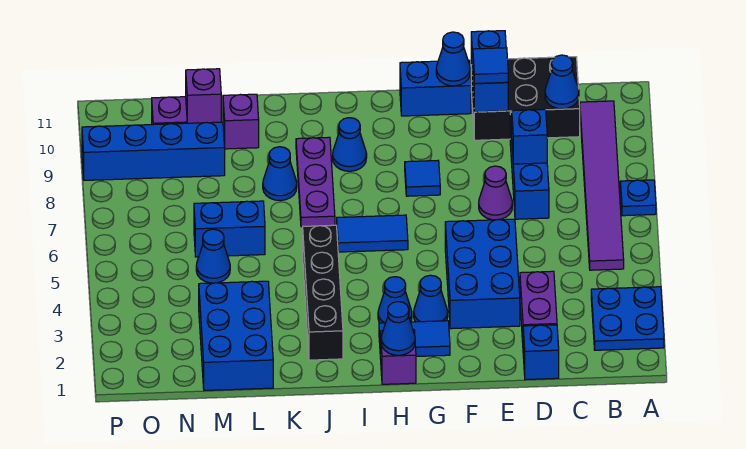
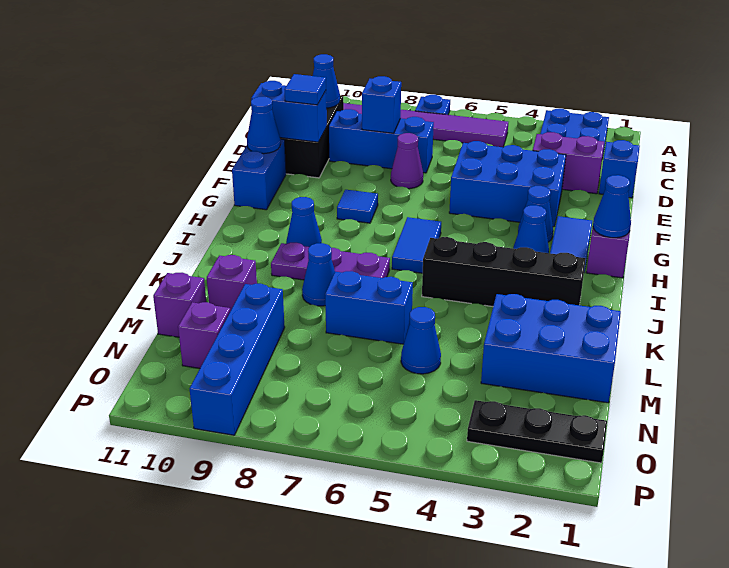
blue brick L6:M6 level 1 -> blue brick L6:L7 level 1
none -> black plate O1:O3 level 1

